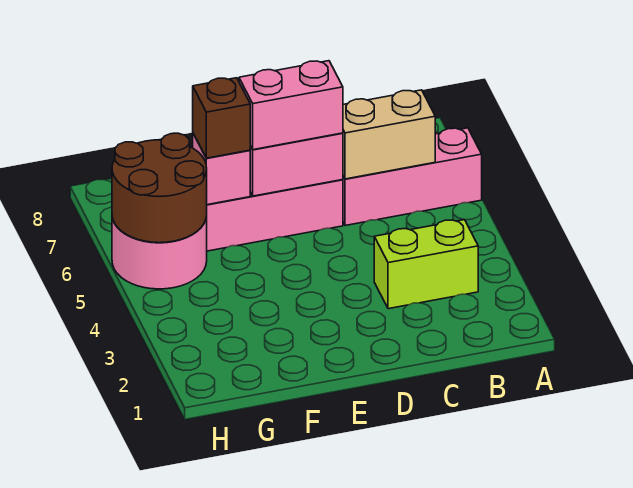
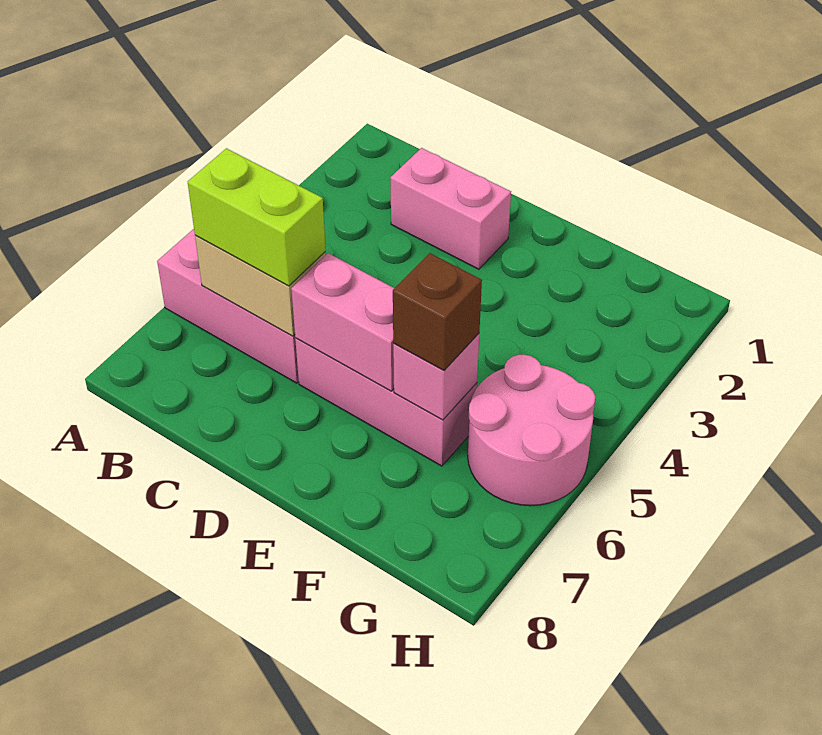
lime brick B3:C3 level 1 -> lime brick B6:C6 level 3
pink brick D6:E6 level 3 -> pink brick C2:D2 level 1
brown round brick G5:H6 level 2 -> none

